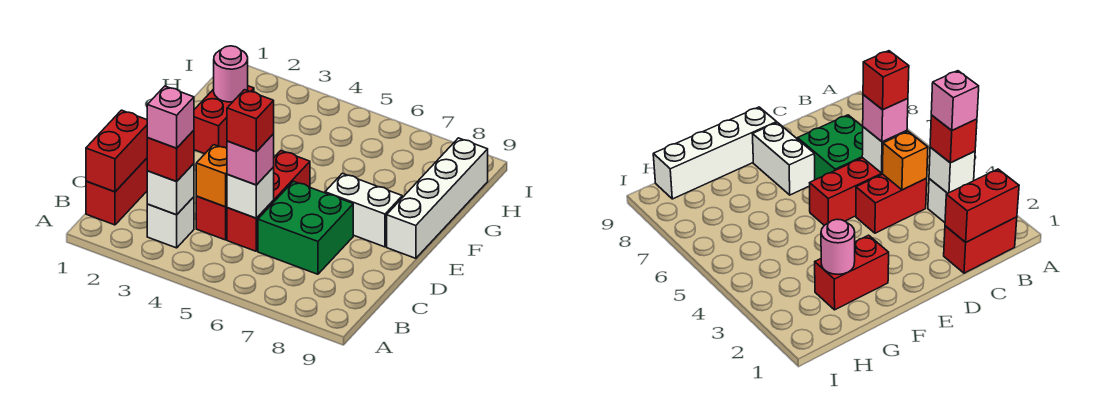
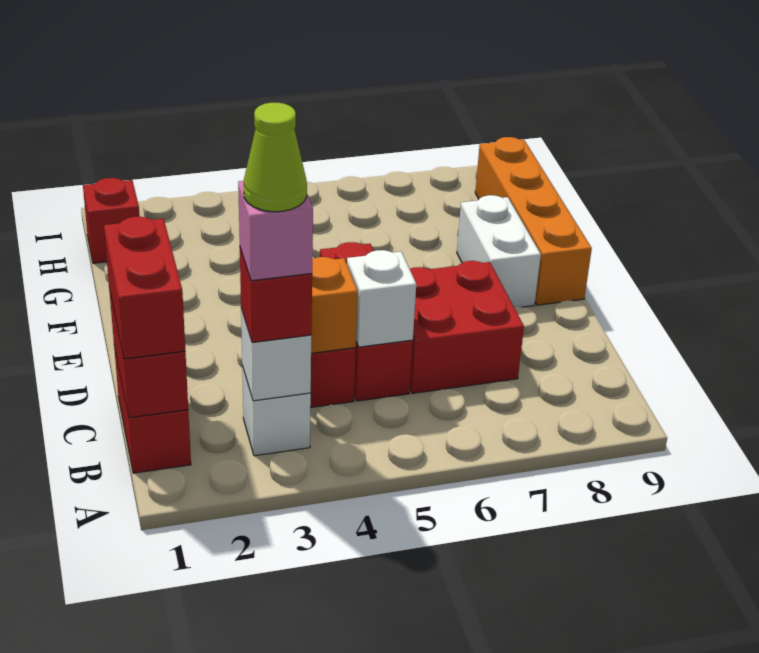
none -> lime cone B3 level 5
pink brick C5 level 3 -> none
red brick C5 level 4 -> red brick H1 level 1
green brick C6:D7 level 1 -> red brick C6:D7 level 1
white brick E7:E8 level 1 -> white brick E8:F8 level 1
white brick E9:H9 level 1 -> orange brick E9:H9 level 1
red brick F2:G2 level 1 -> red brick B1:C1 level 3
pink round brick G2 level 2 -> none

